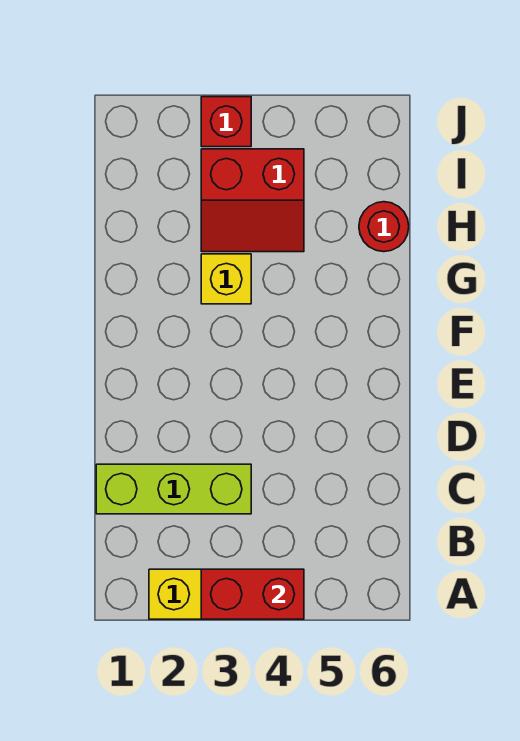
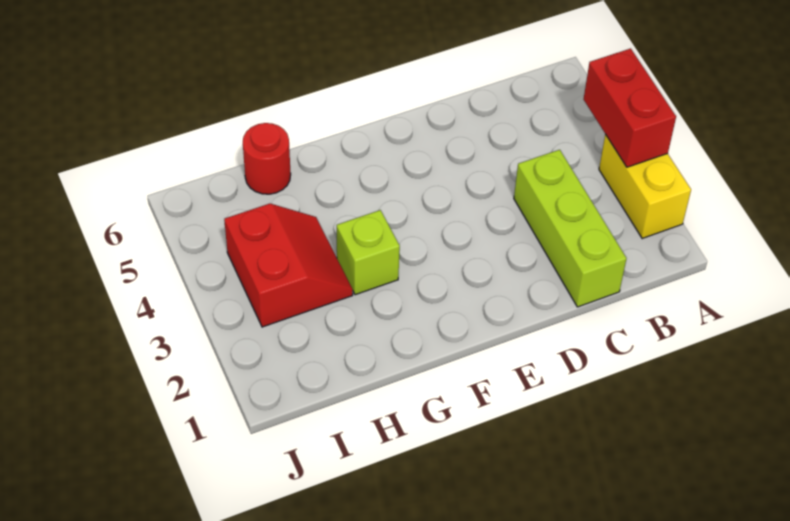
yellow brick G3 level 1 -> lime brick G3 level 1
red brick J3 level 1 -> none

